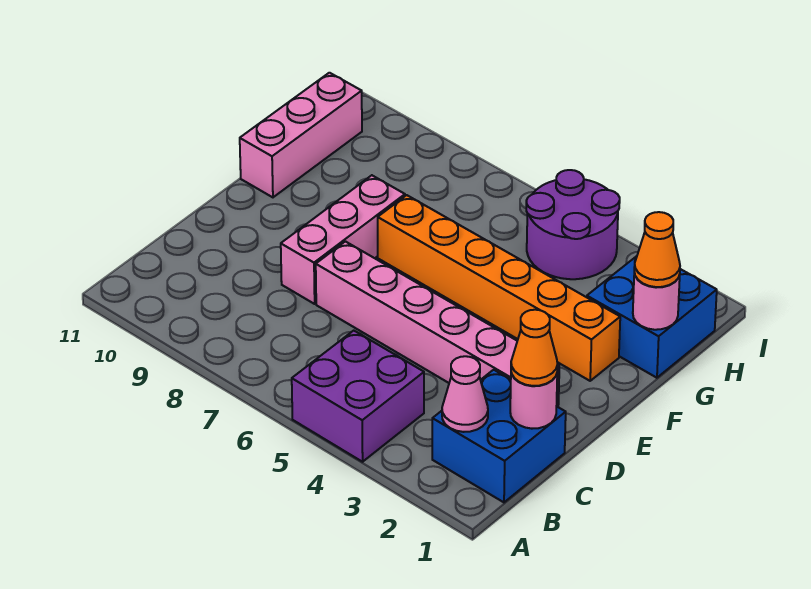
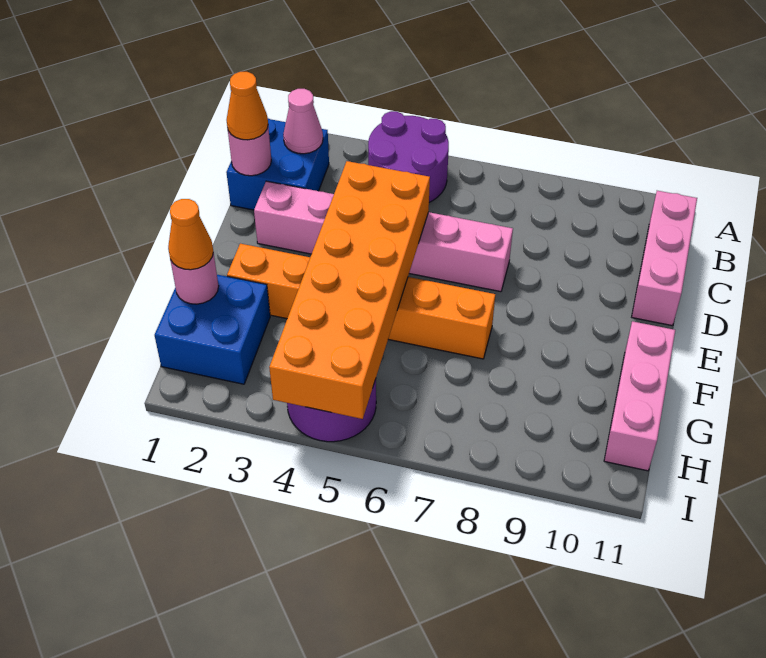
purple brick A4:B5 level 1 -> purple round brick A4:B5 level 1
none -> orange brick D4:I5 level 2
pink brick D8:F8 level 1 -> pink brick B11:D11 level 1

